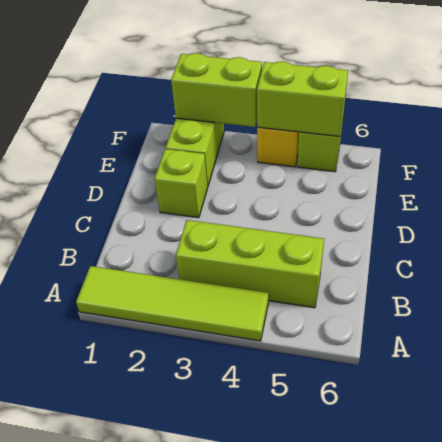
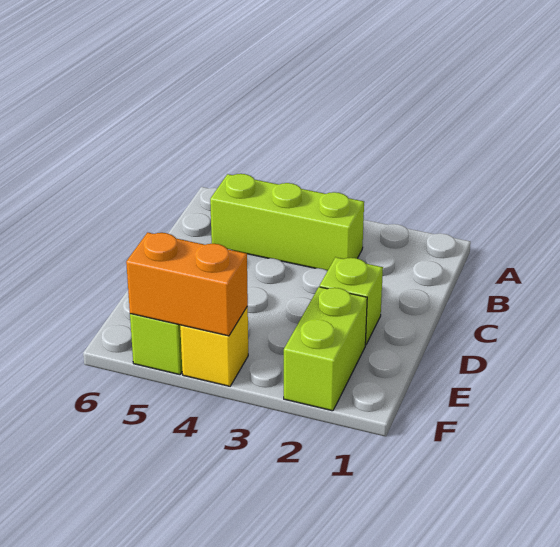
lime tile A1:A4 level 1 -> none
lime brick F2:F3 level 2 -> none
lime brick F4:F5 level 2 -> orange brick F4:F5 level 2

